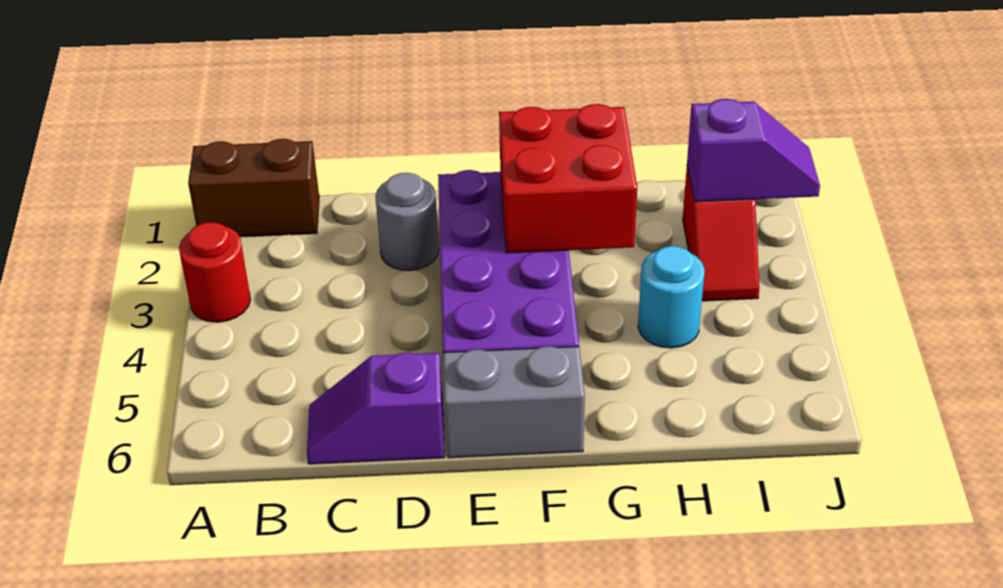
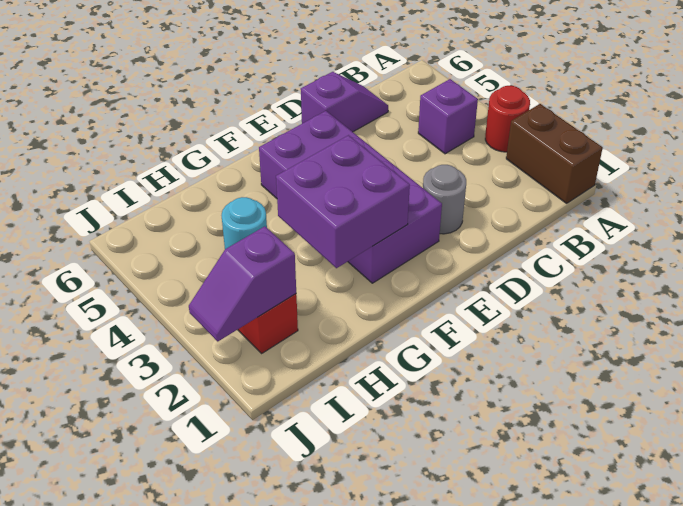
brown brick A1:B1 level 1 -> brown brick A1:A2 level 1
none -> purple brick B4 level 1
grey brick E6:F6 level 1 -> none
red brick F2:G3 level 2 -> purple brick F2:G3 level 2

